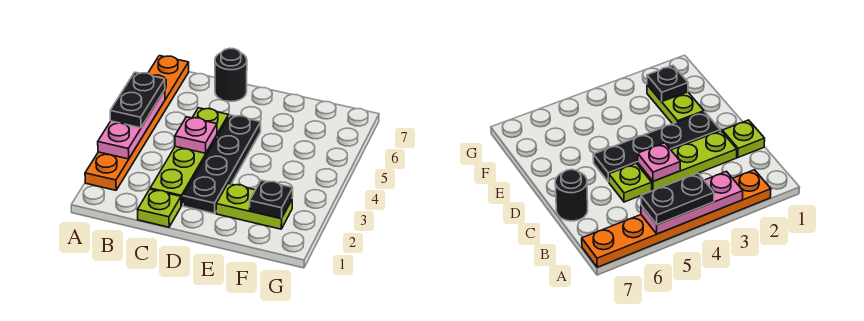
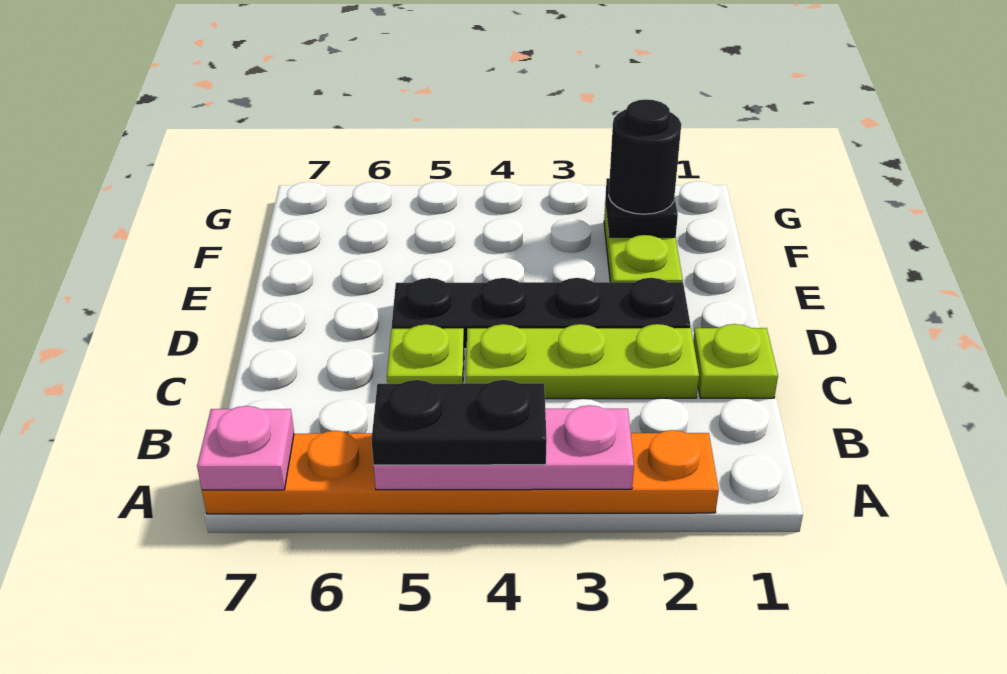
pink plate C4 level 2 -> pink plate A7 level 2
black round brick C7 level 1 -> black round brick F2 level 3

